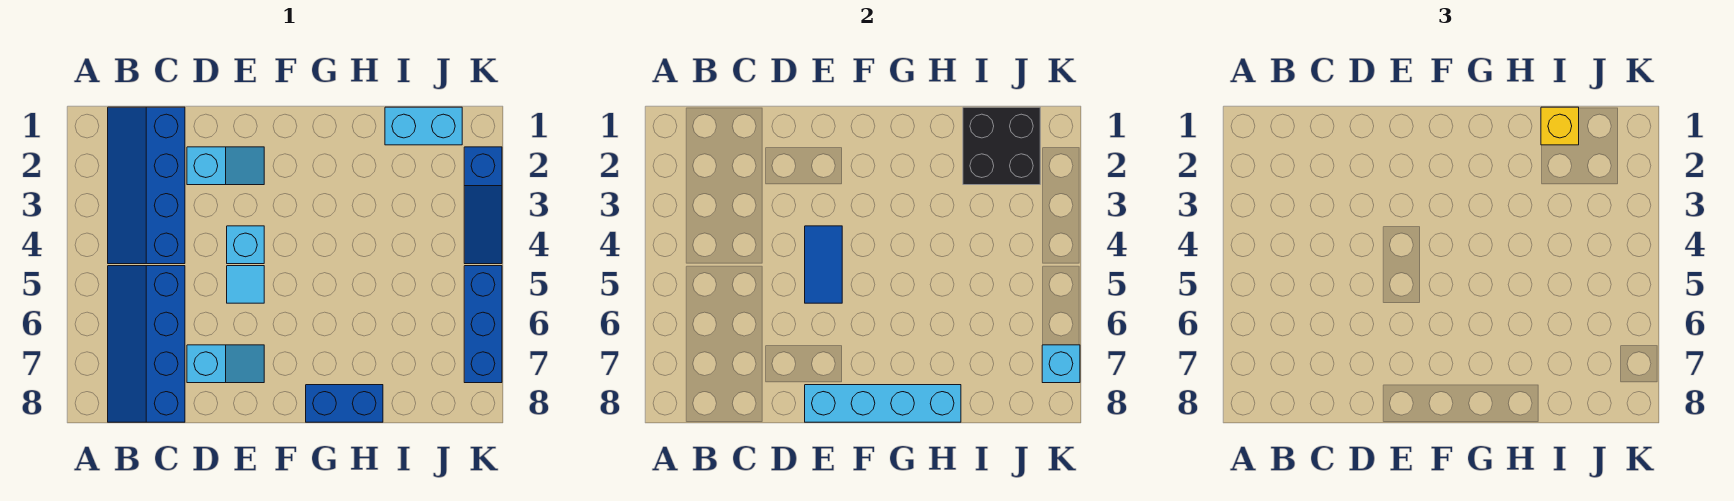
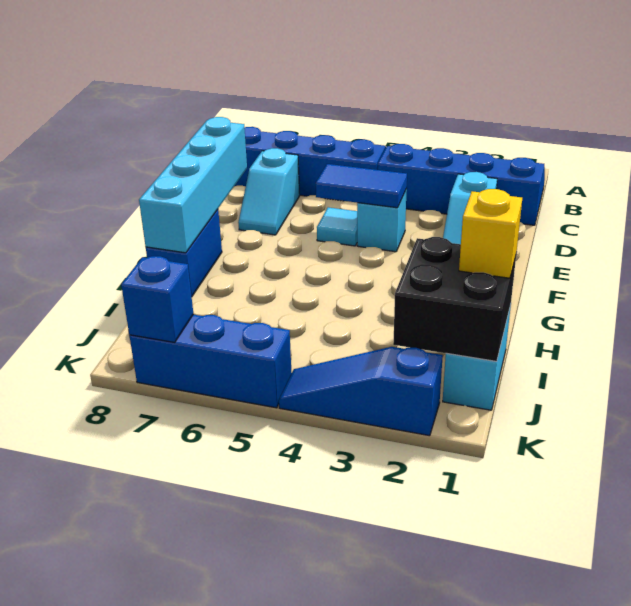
cyan brick K7 level 2 -> blue brick K7 level 2

